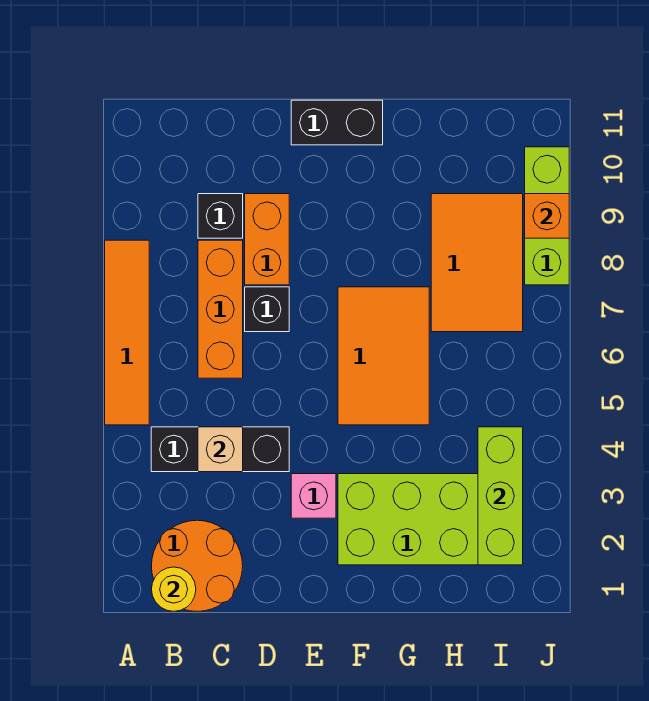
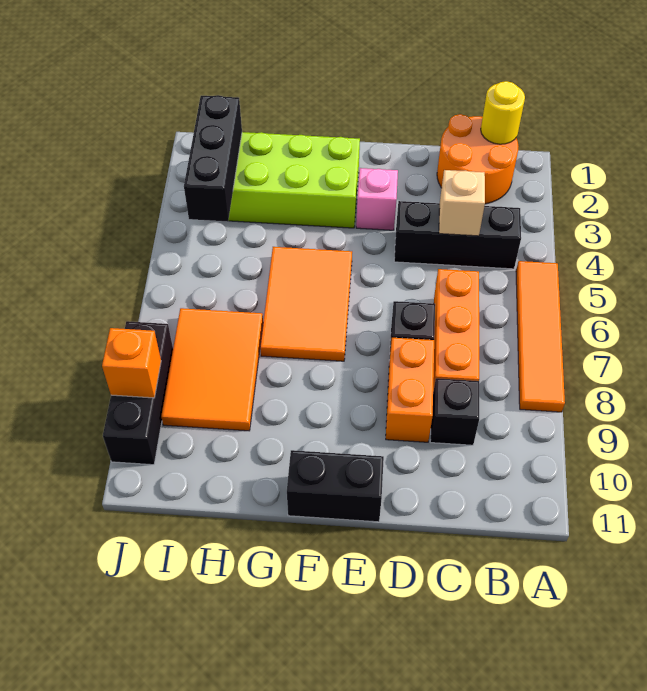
lime brick I2:I4 level 2 -> black brick I2:I4 level 2
lime brick J8:J10 level 1 -> black brick J8:J10 level 1

